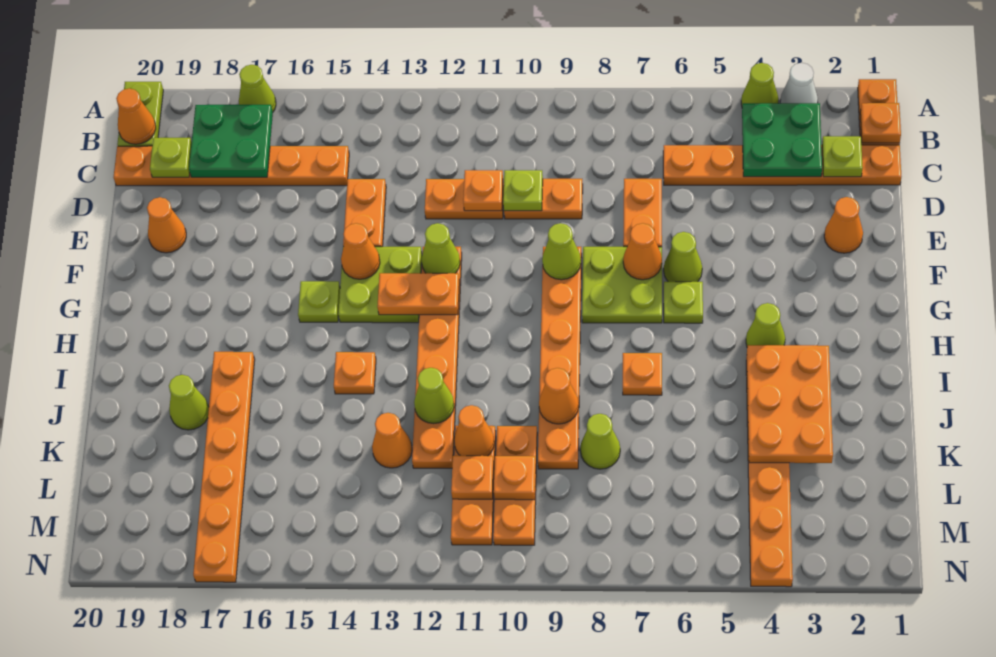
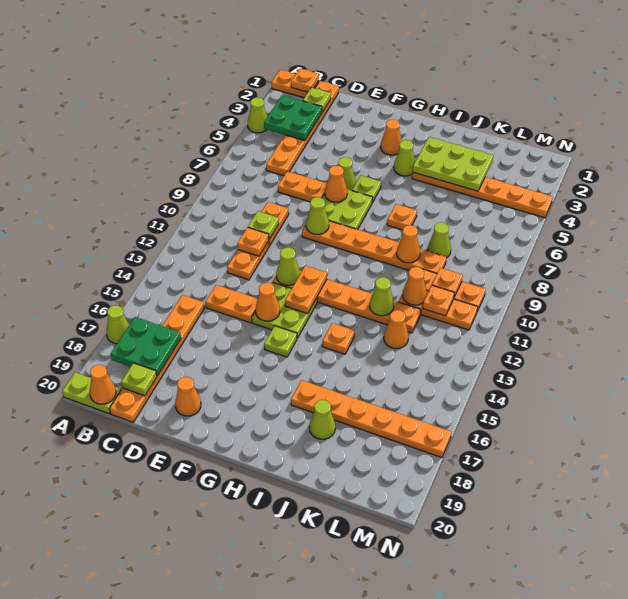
white cone A3 level 1 -> none
orange cone E2 level 1 -> orange cone G3 level 1
orange plate I3:K4 level 2 -> lime plate I3:K4 level 2

